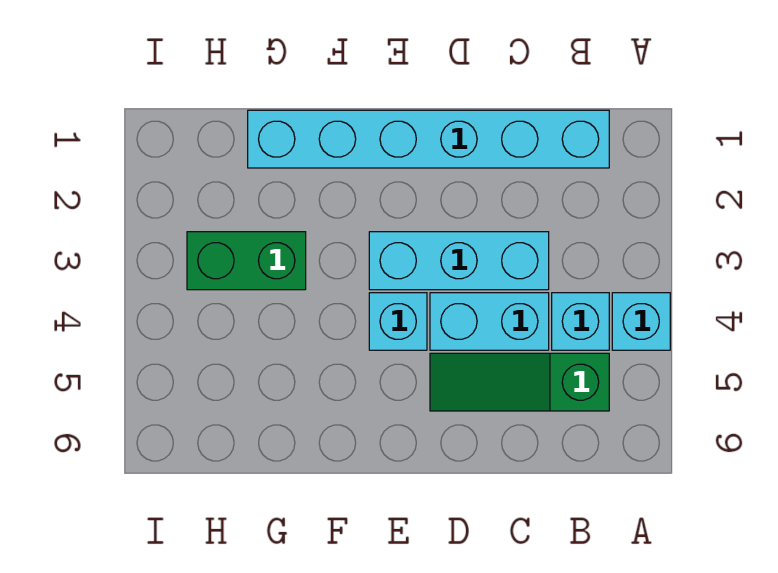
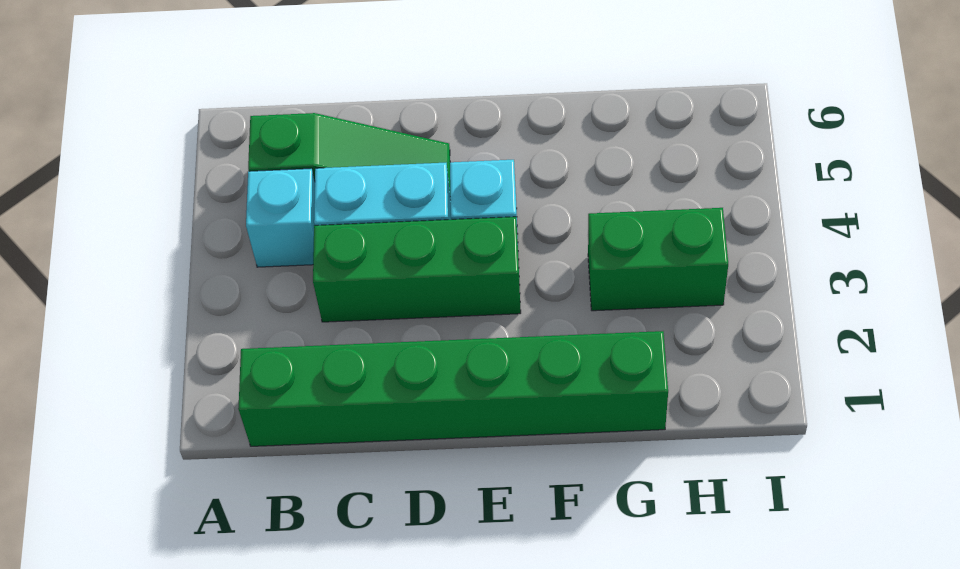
cyan brick A4 level 1 -> none
cyan brick B1:G1 level 1 -> green brick B1:G1 level 1
cyan brick C3:E3 level 1 -> green brick C3:E3 level 1

